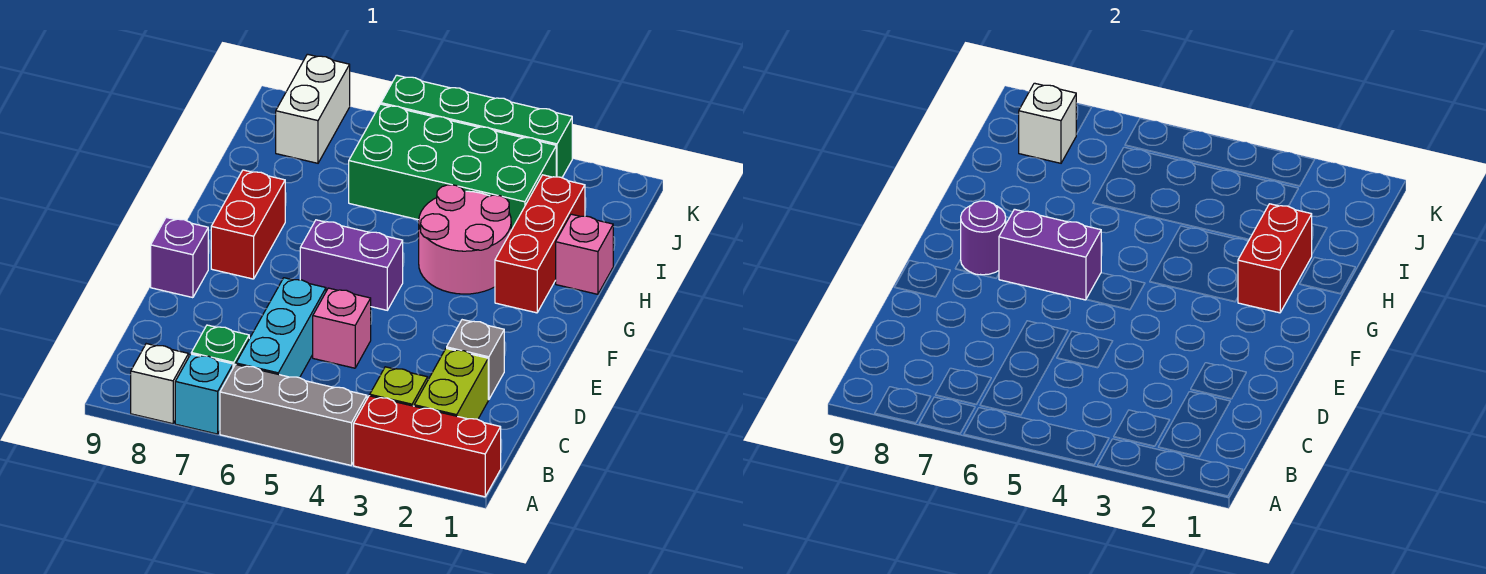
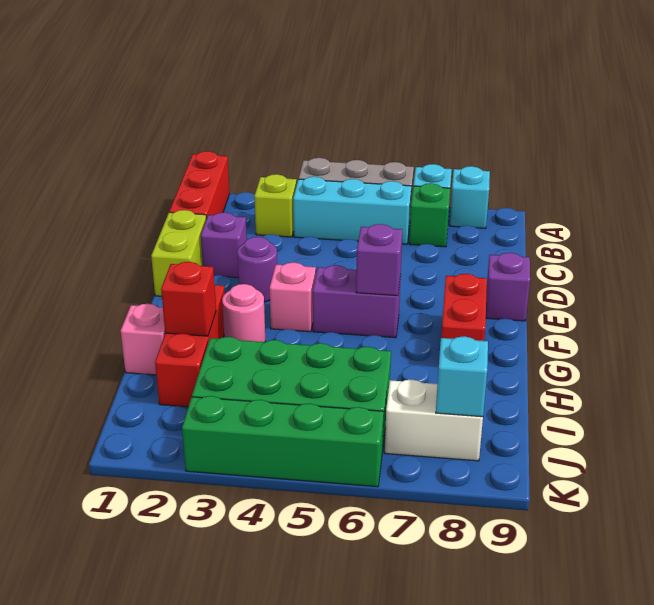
red brick A1:A3 level 1 -> red brick A1:C1 level 1
white brick A8 level 1 -> cyan brick A8 level 1
lime brick B2:C2 level 1 -> lime brick D1:E1 level 1
cyan brick B6:D6 level 1 -> cyan brick B4:B6 level 1
grey brick D2 level 1 -> purple brick D2 level 1
pink brick D5 level 1 -> pink brick F4 level 1
purple brick F6:F7 level 2 -> purple brick F6 level 2
purple round brick F8 level 2 -> purple round brick E3 level 1
red brick G2:H2 level 2 -> red brick H2 level 2
pink round brick G3:H4 level 1 -> pink round brick G3 level 1
white brick J8:K8 level 1 -> white brick J7:J8 level 1
white brick J8 level 2 -> cyan brick J8 level 2

